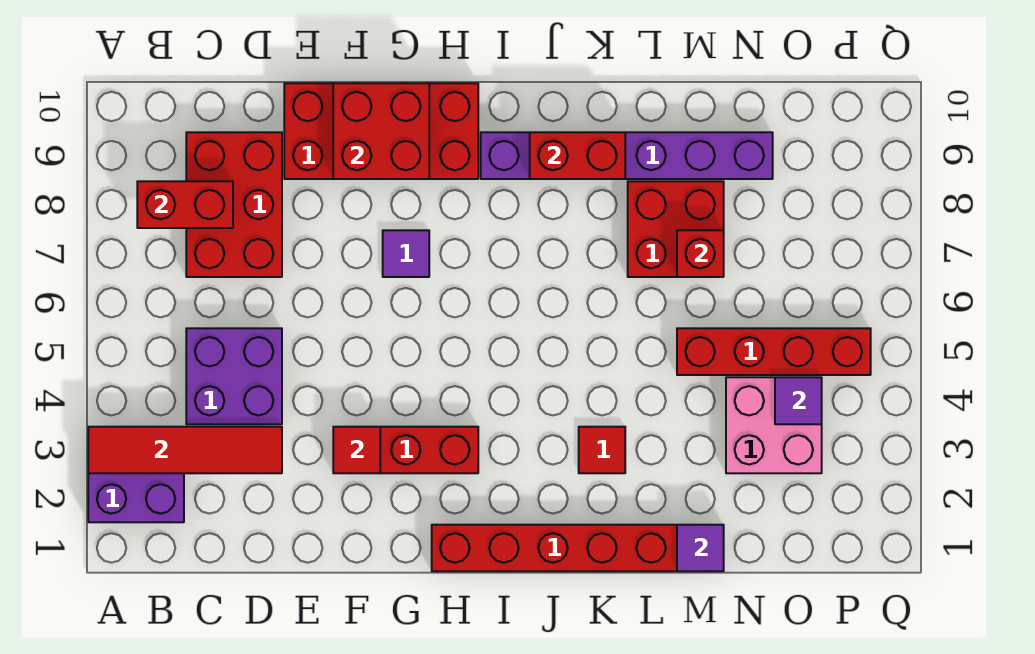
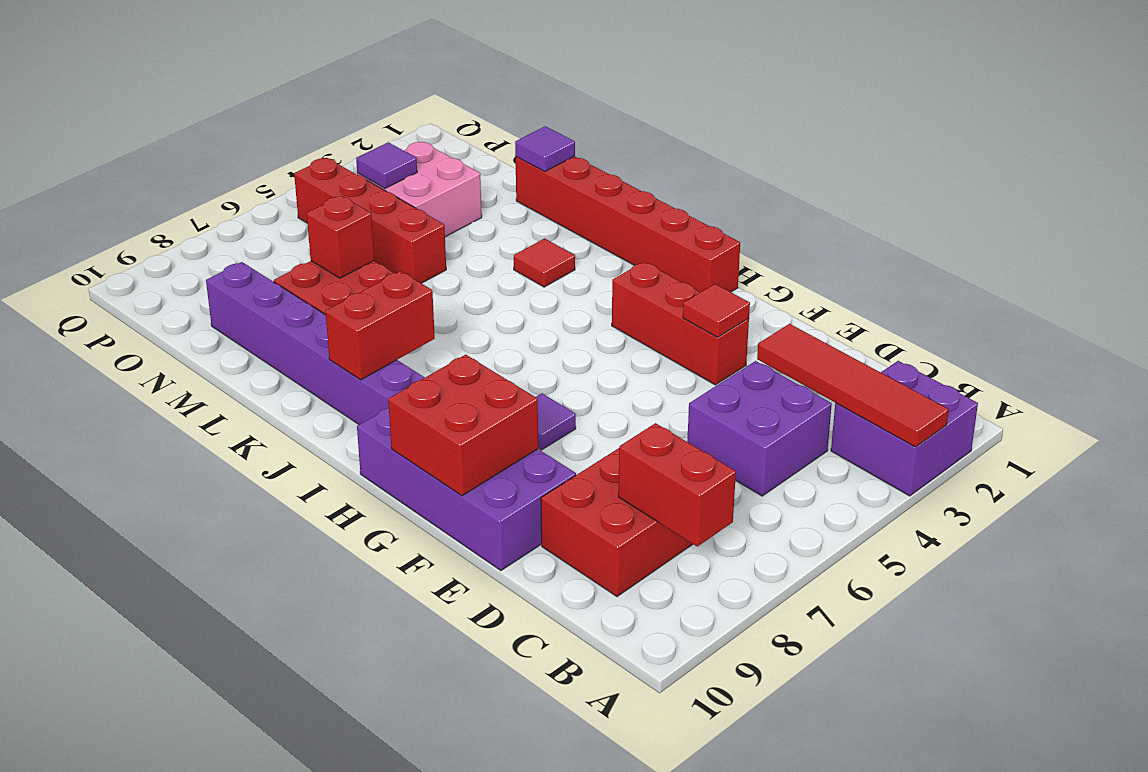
red brick E9:H10 level 1 -> purple brick E9:H10 level 1
red brick J9:K9 level 2 -> red brick J8:J9 level 2

